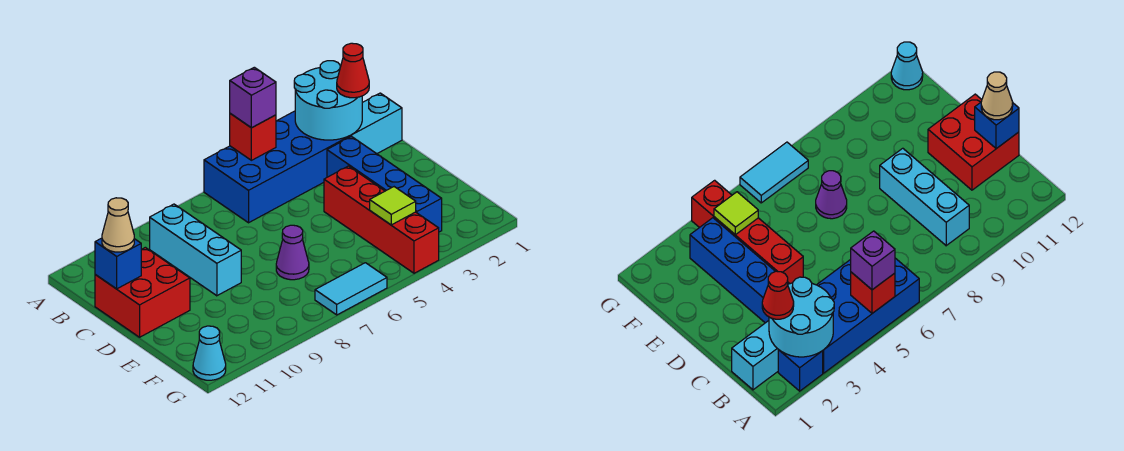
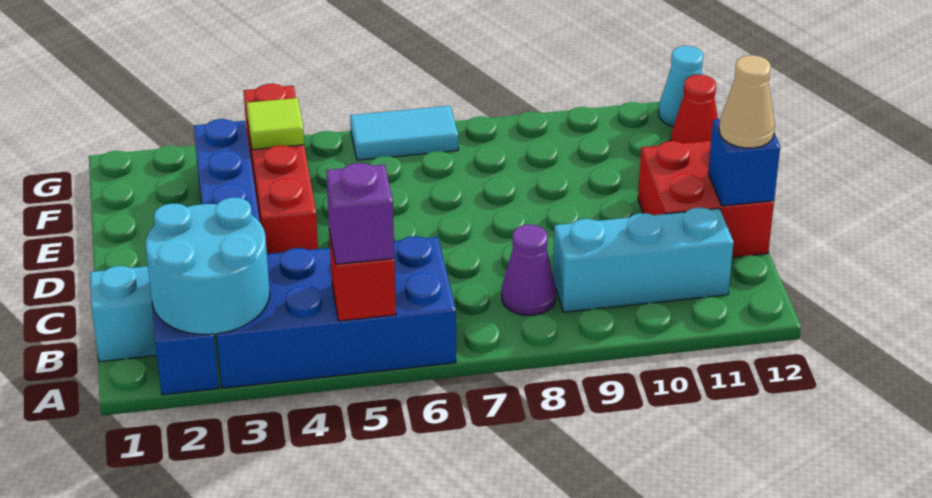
red cone B2 level 3 -> red cone F12 level 1
cyan brick B9:D9 level 1 -> cyan brick B9:B11 level 1
purple cone E7 level 1 -> purple cone B8 level 1

